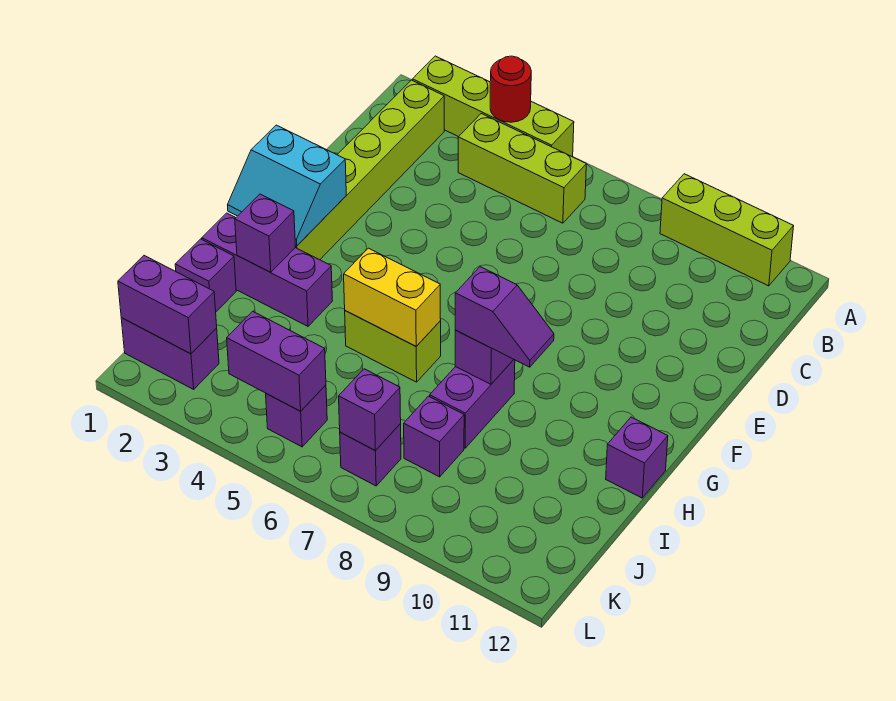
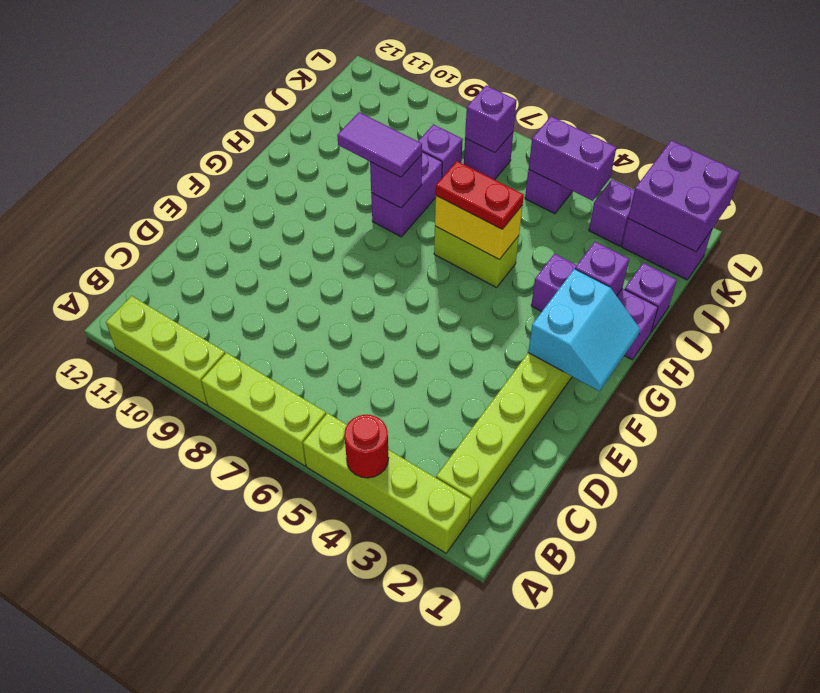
lime brick B4:B6 level 1 -> lime brick A6:A8 level 1
cyan slope F1:G2 level 2 top F -> cyan slope F1:G2 level 2 top 2
none -> red plate H5:H6 level 3
purple slope H8:H9 level 3 top 8 -> purple tile H8:H9 level 3
purple brick H12 level 1 -> purple brick K3 level 1
purple brick K1:K2 level 2 -> purple brick K1:L2 level 2

